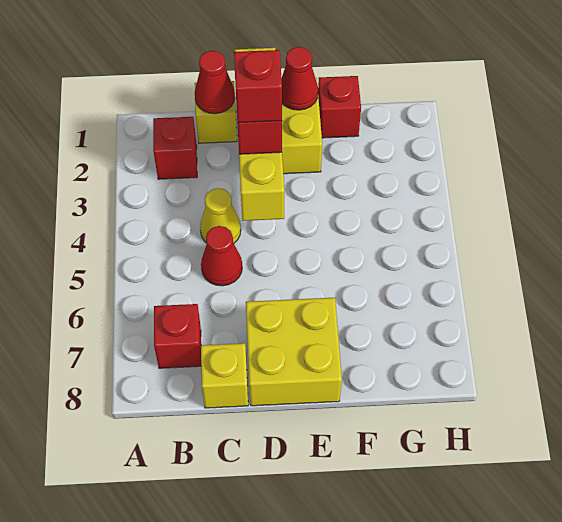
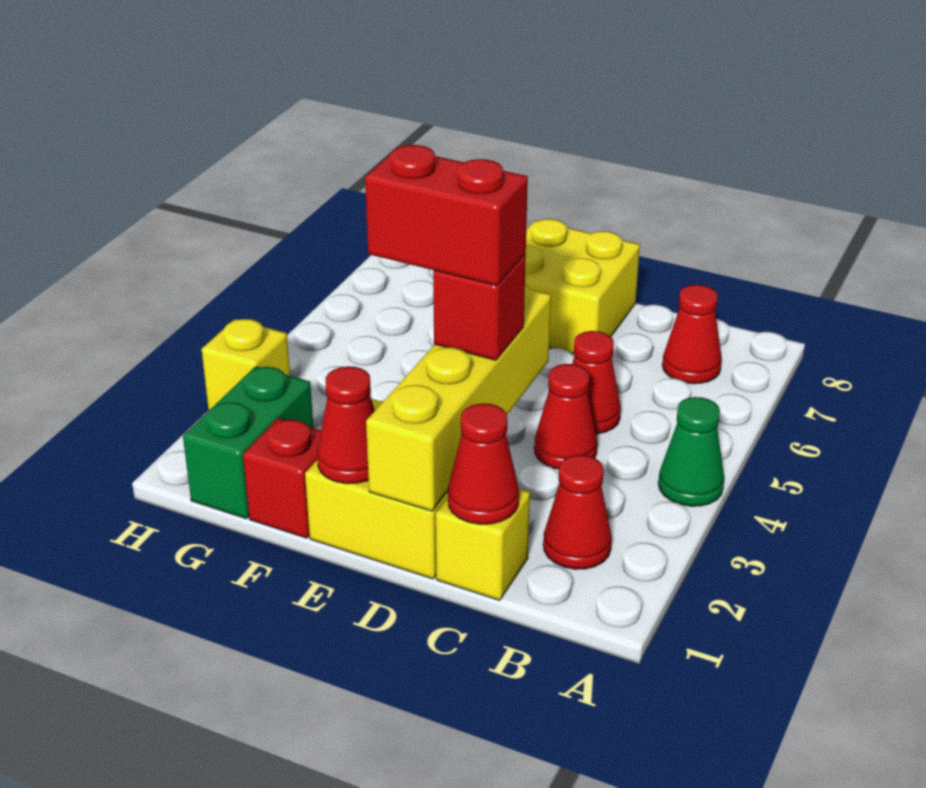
none -> green cone A4 level 1
red brick B2 level 1 -> red cone B2 level 1
red brick B7 level 1 -> red cone B7 level 1
yellow cone C4 level 1 -> red cone C4 level 1
yellow brick C8 level 1 -> yellow brick H3 level 1
red brick D3 level 4 -> red brick D3:E3 level 4
none -> green brick G1:G2 level 1

